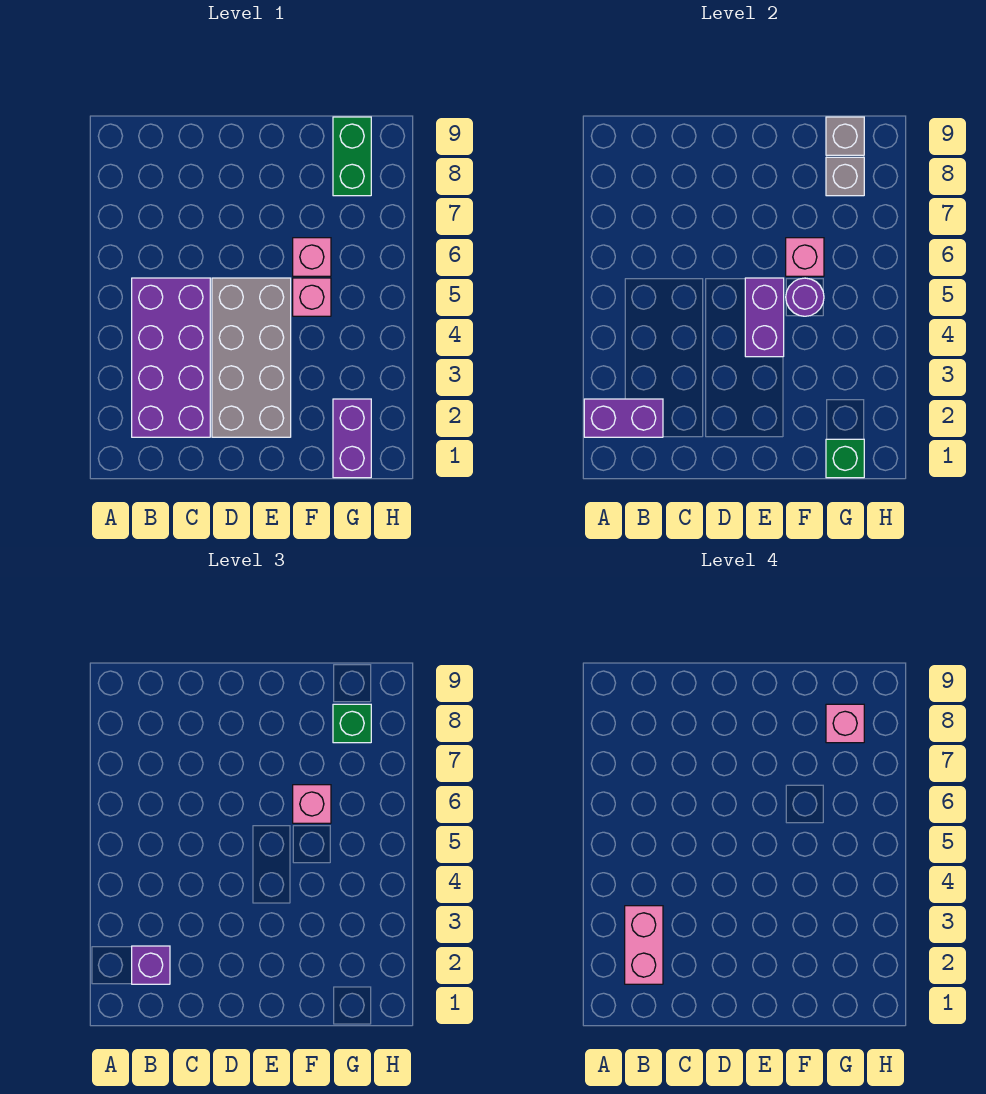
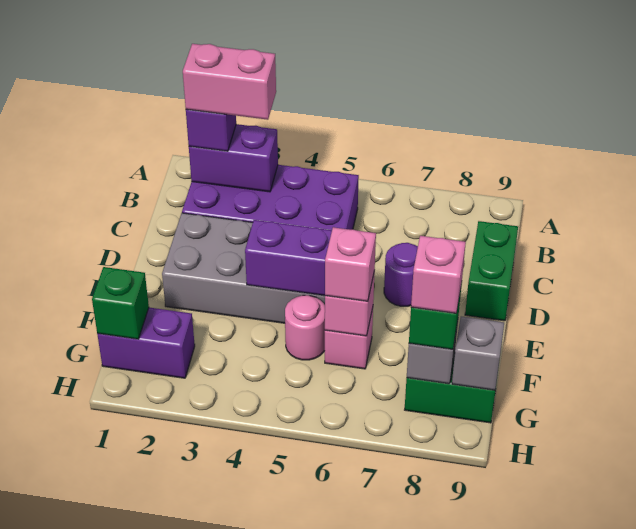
purple brick A2:B2 level 2 -> purple brick B2:B3 level 2
none -> green brick C9:D9 level 1
pink brick F5 level 1 -> pink round brick F5 level 1
purple round brick F5 level 2 -> purple round brick D7 level 1

